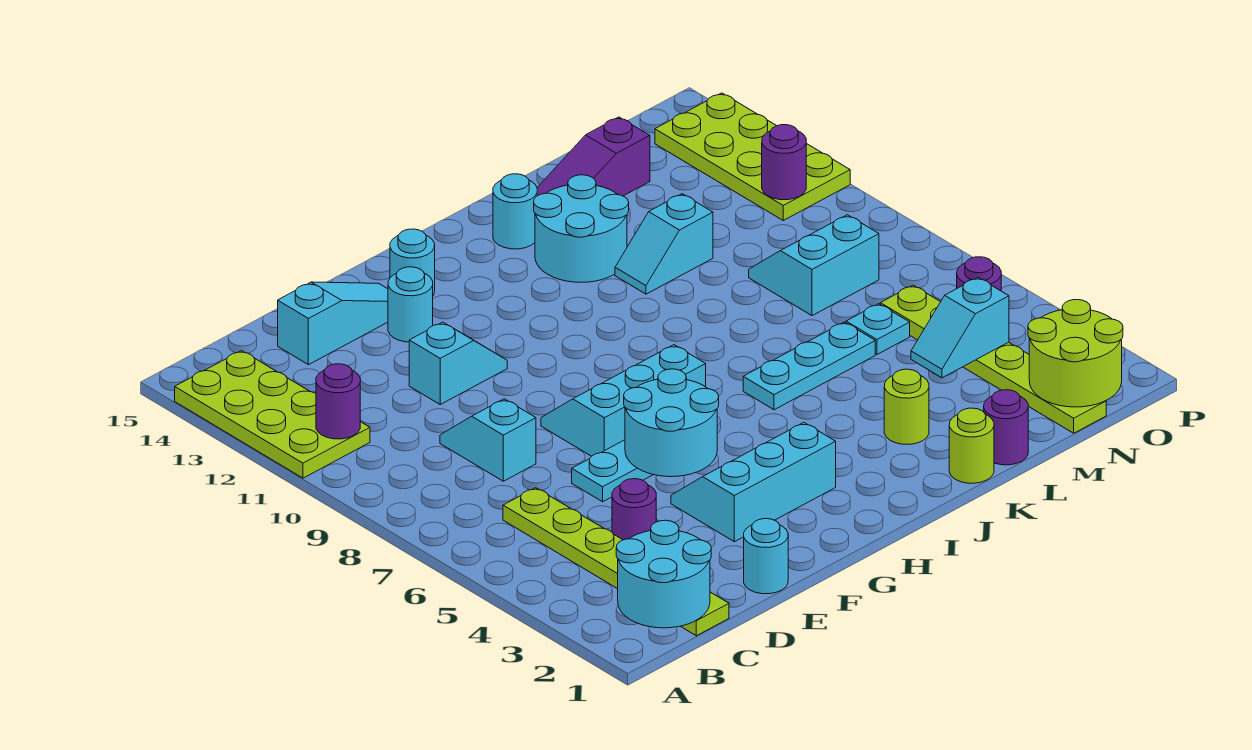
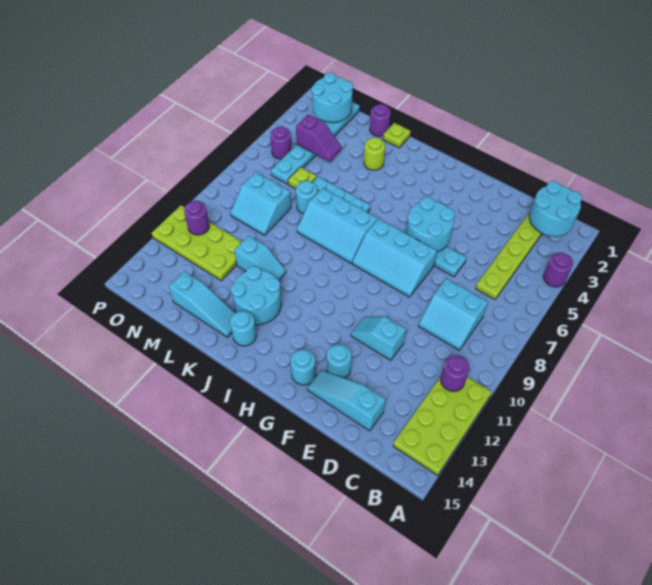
purple round brick D4 level 1 -> purple round brick A4 level 1
cyan slope D8:D9 level 1 top 8 -> cyan slope C8:D9 level 1 top 8
cyan round brick E1 level 1 -> cyan round brick L7 level 1
cyan slope F3:H4 level 1 top 3 -> cyan slope I7:K8 level 1 top 7
lime round brick K1 level 1 -> lime plate K1 level 1
purple slope K14:M14 level 1 top M -> cyan slope K14:M14 level 1 top M
cyan slope M4:N4 level 2 top N -> purple slope M4:N4 level 2 top N
cyan plate M6 level 1 -> lime plate M6 level 1
lime plate N1:N6 level 1 -> cyan plate N1:N6 level 1
lime round brick N1:O2 level 2 -> cyan round brick N1:O2 level 2
lime plate O11:P14 level 1 -> lime plate M11:P12 level 1

